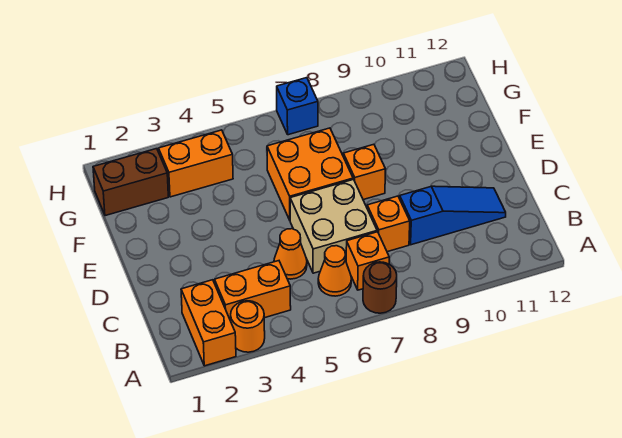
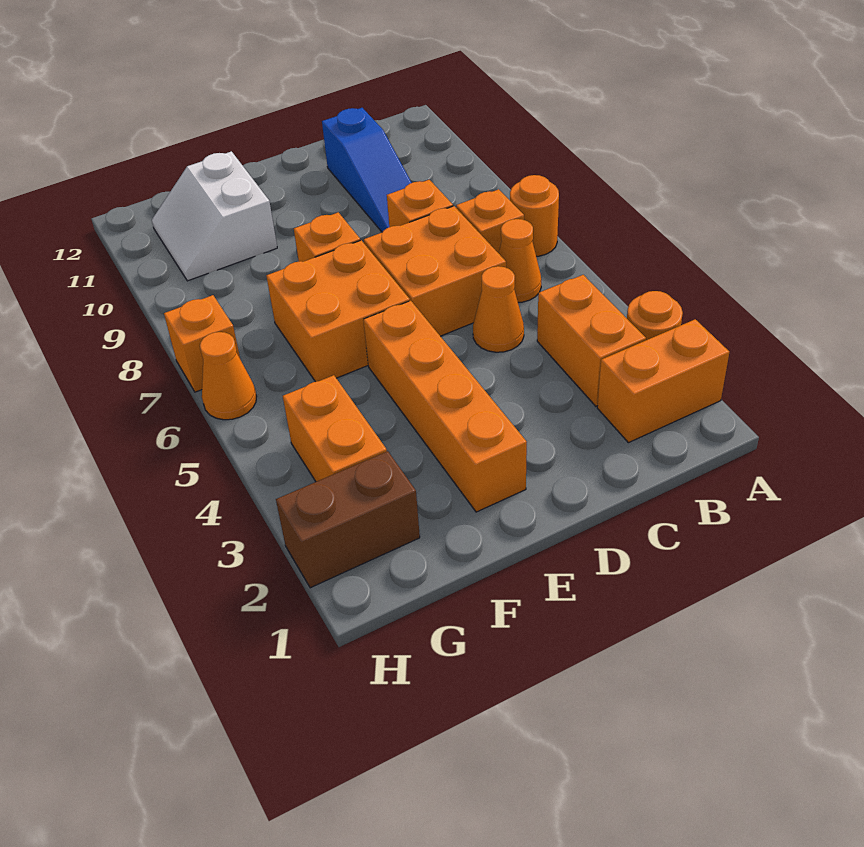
brown round brick A7 level 1 -> orange round brick A7 level 1
tan brick C6:D7 level 1 -> orange brick C6:D7 level 1
blue slope C9:C11 level 1 top 9 -> blue slope C9:C11 level 1 top 11
none -> orange brick E2:E5 level 1
none -> white slope F10:G11 level 1 top F
brown brick G1:G2 level 1 -> brown brick G2:H2 level 1
none -> orange cone H6 level 1
blue brick H7 level 1 -> orange brick H7 level 1

